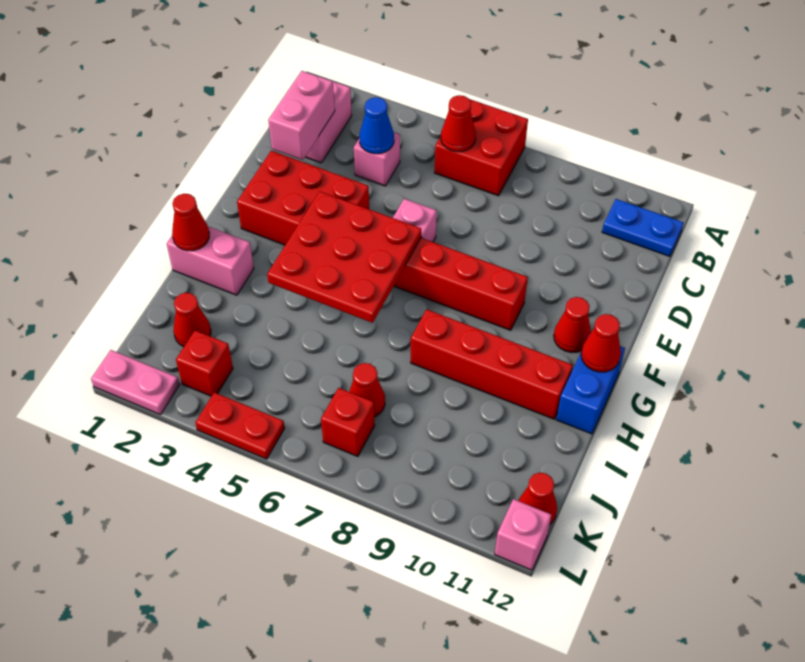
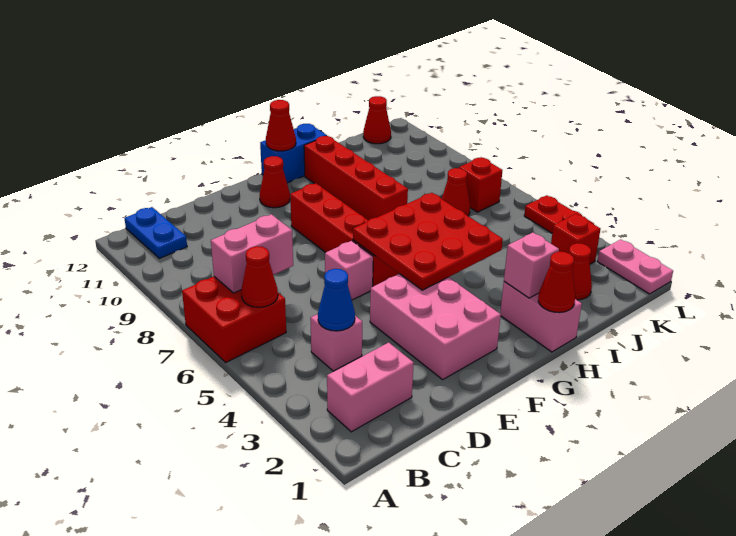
pink brick C2:D2 level 2 -> pink brick B7:C7 level 2
red brick E2:F4 level 1 -> pink brick E2:F4 level 1
pink brick L12 level 1 -> pink brick H2 level 2

